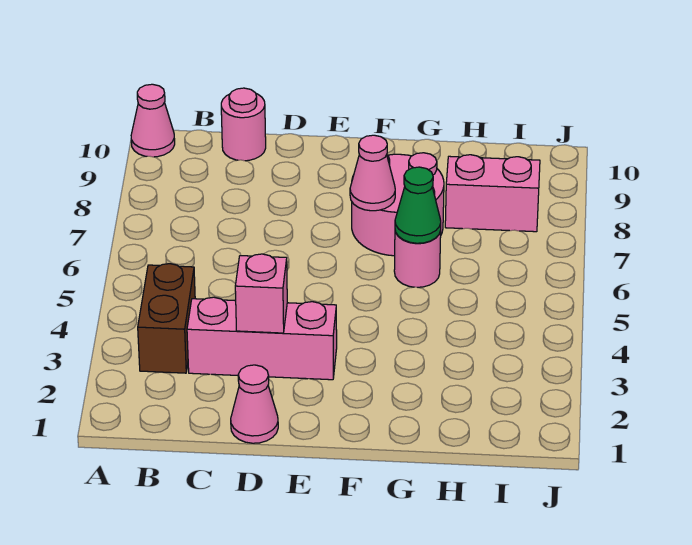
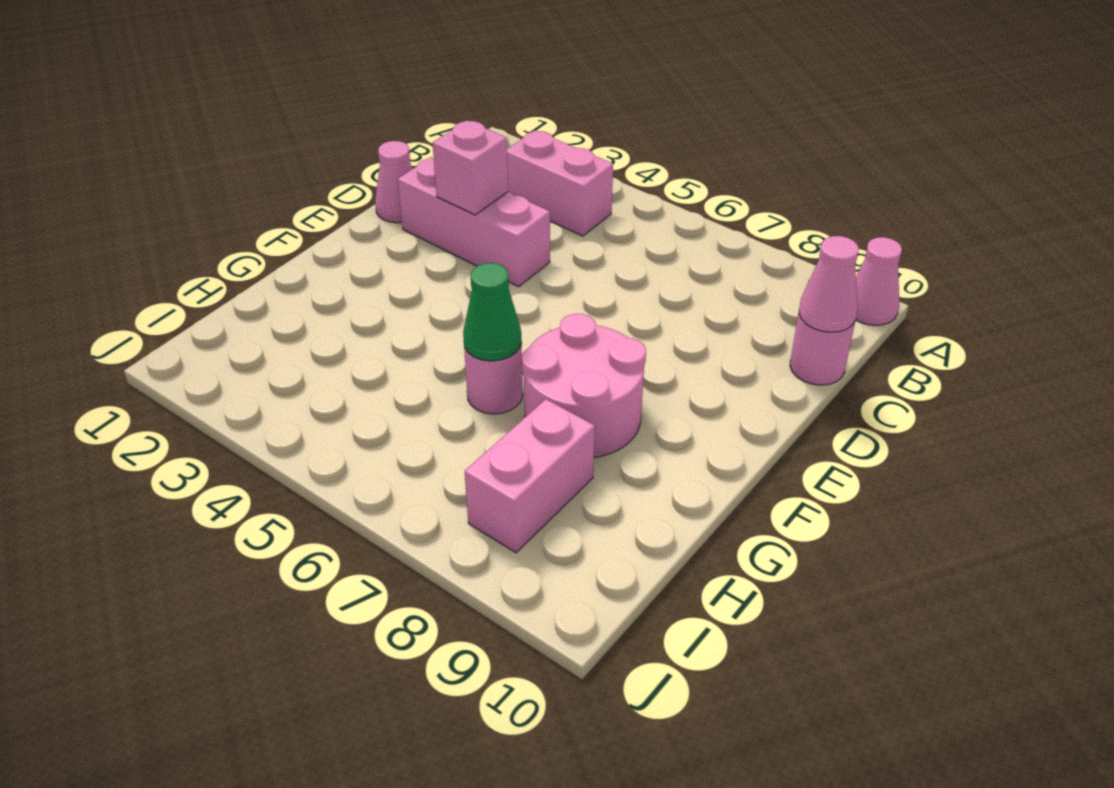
brown brick B3:B4 level 1 -> pink brick B3:B4 level 1
pink brick C3:E3 level 1 -> pink brick D2:D4 level 1
pink cone F7 level 2 -> pink cone C10 level 2

